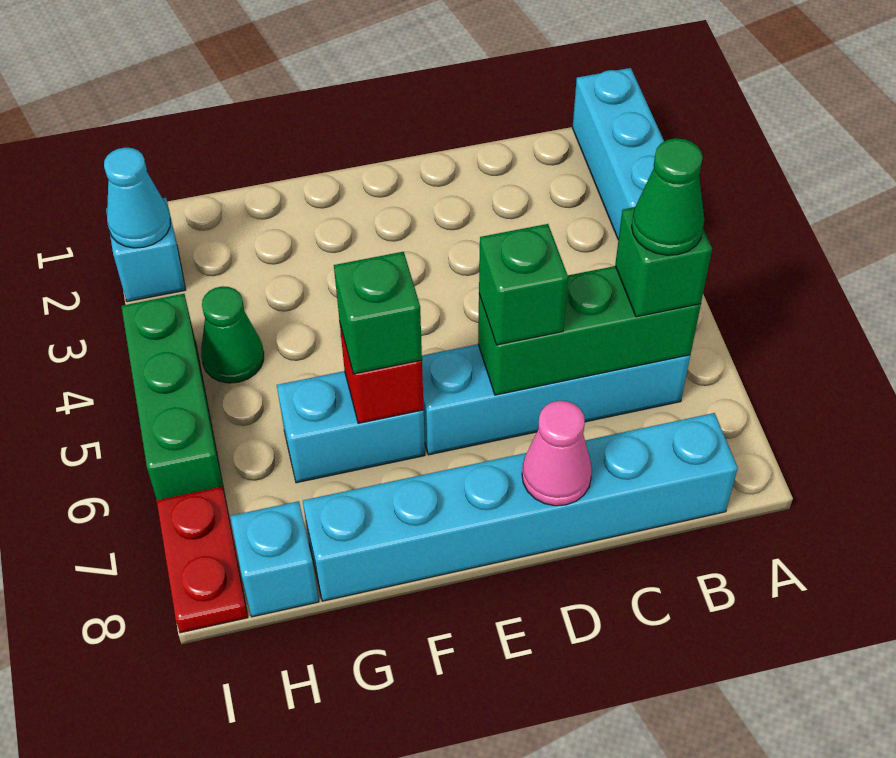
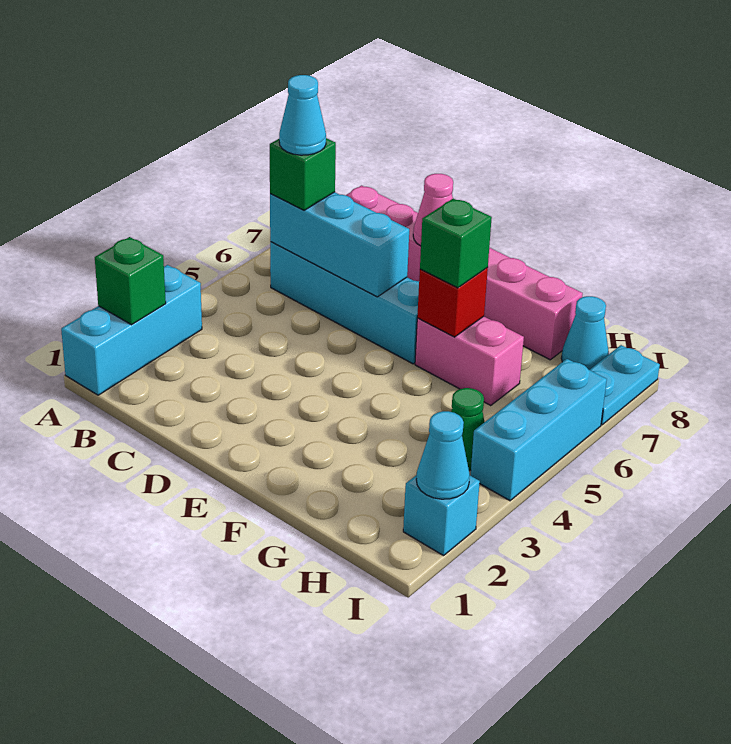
green brick B6:D6 level 2 -> cyan brick B6:D6 level 2
green cone B6 level 4 -> cyan cone B6 level 4
cyan brick B8:G8 level 1 -> pink brick B8:G8 level 1
green brick D6 level 3 -> green brick A2 level 2
cyan brick F6:G6 level 1 -> pink brick F6:G6 level 1
cyan brick H8 level 1 -> cyan cone H8 level 1
green brick I4:I6 level 1 -> cyan brick I4:I6 level 1
red plate I7:I8 level 1 -> cyan plate I7:I8 level 1

